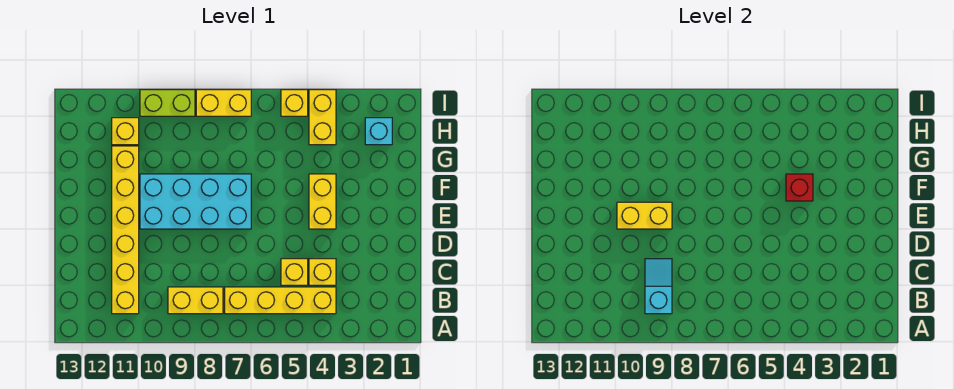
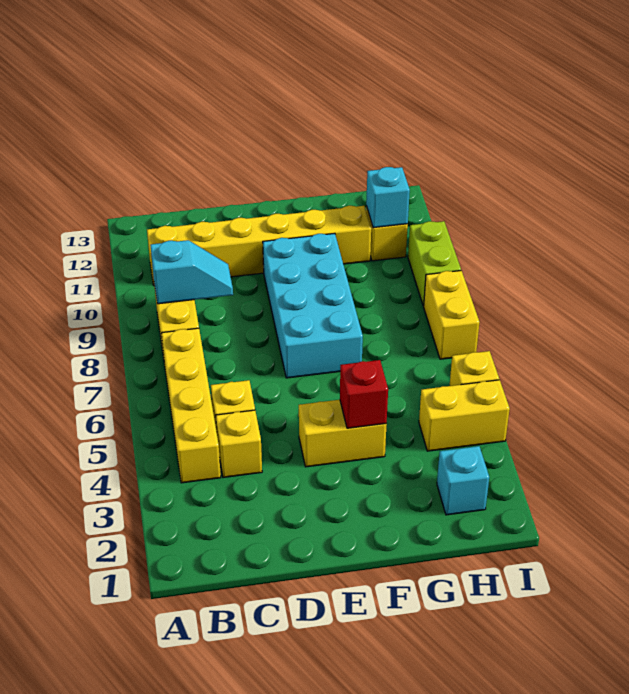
yellow brick E9:E10 level 2 -> none
none -> cyan brick H11 level 2

